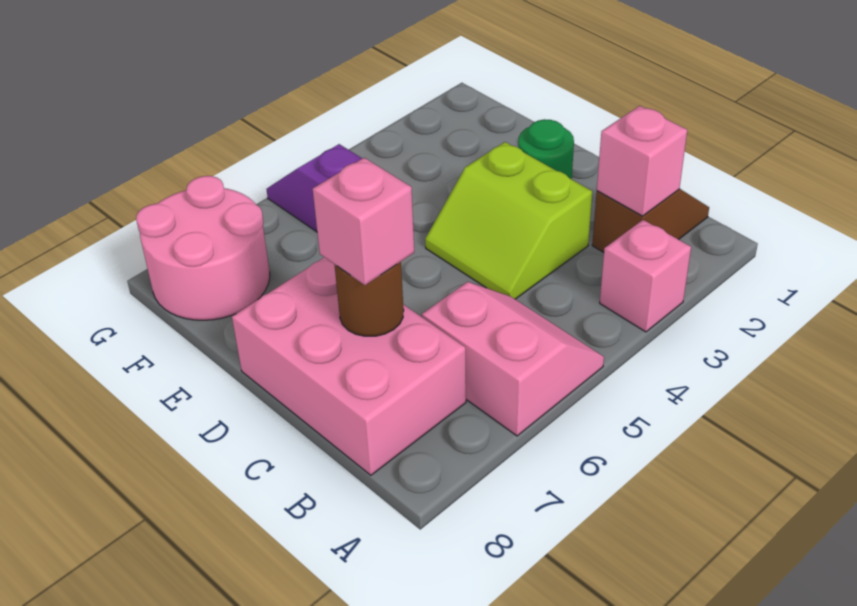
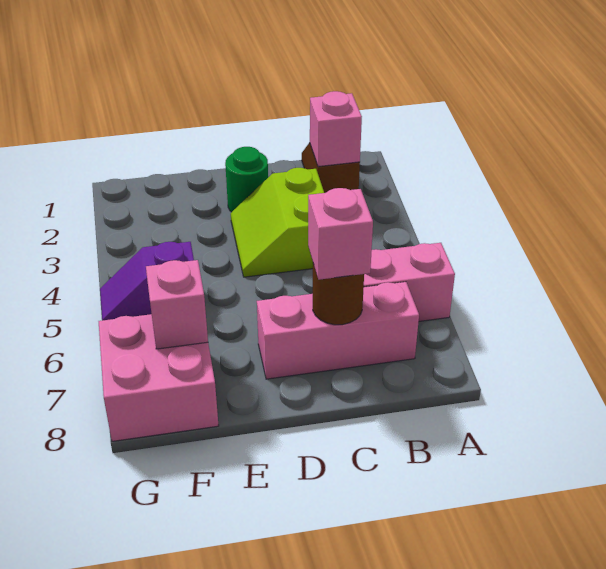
pink brick A3 level 1 -> pink brick F7 level 2
pink brick B7:D8 level 1 -> pink brick B7:D7 level 1
lime slope C3:D4 level 1 top 3 -> lime slope C3:D4 level 1 top C
pink round brick F7:G8 level 1 -> pink brick F7:G8 level 1

